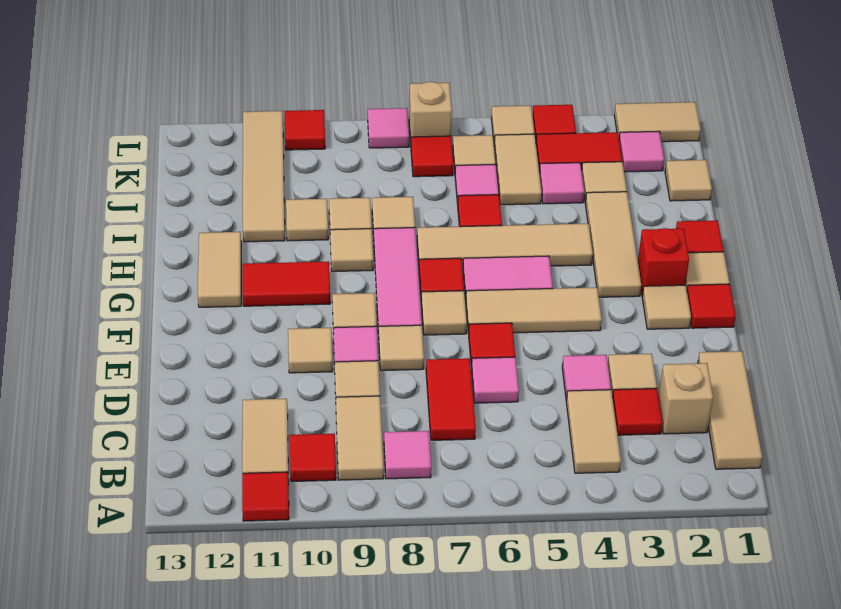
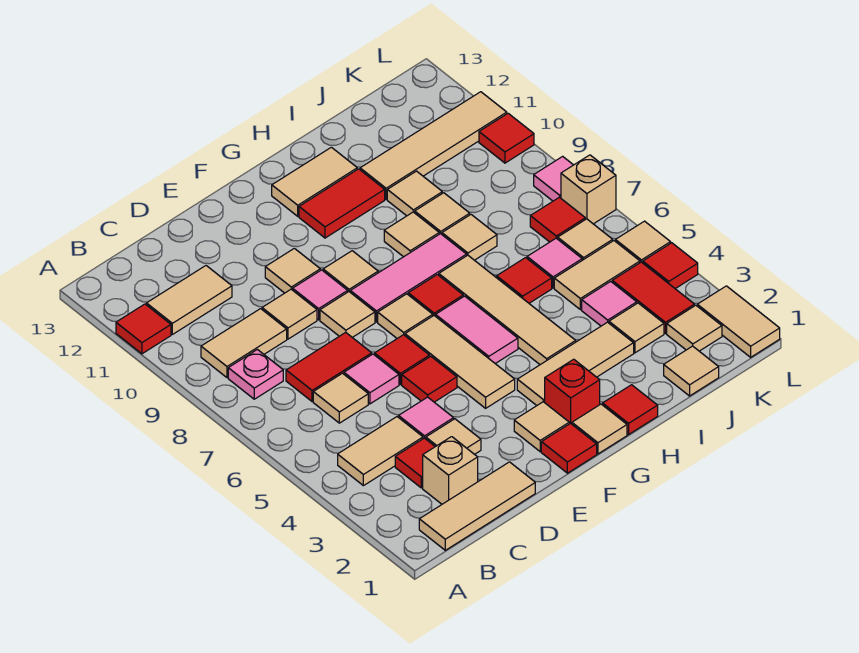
pink tile B8 level 1 -> pink plate B8 level 1
red tile B10 level 1 -> red tile E5 level 1
none -> tan tile C6 level 1
red tile G10:G11 level 1 -> red tile G11:H11 level 1
pink tile K2 level 1 -> tan tile K2 level 1

